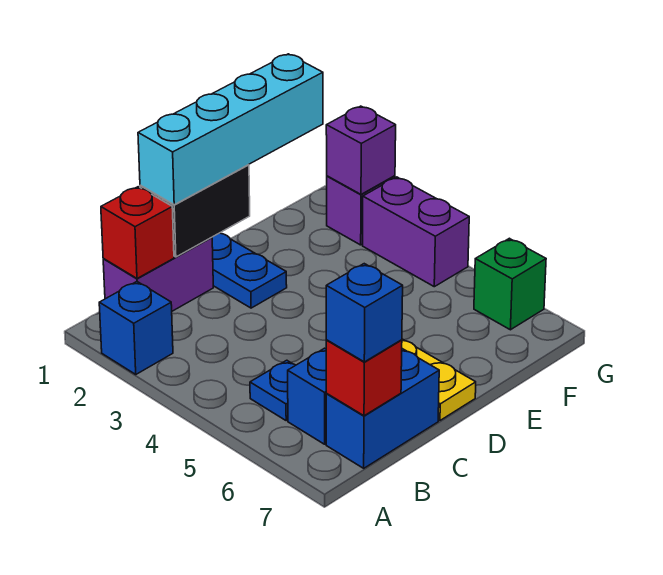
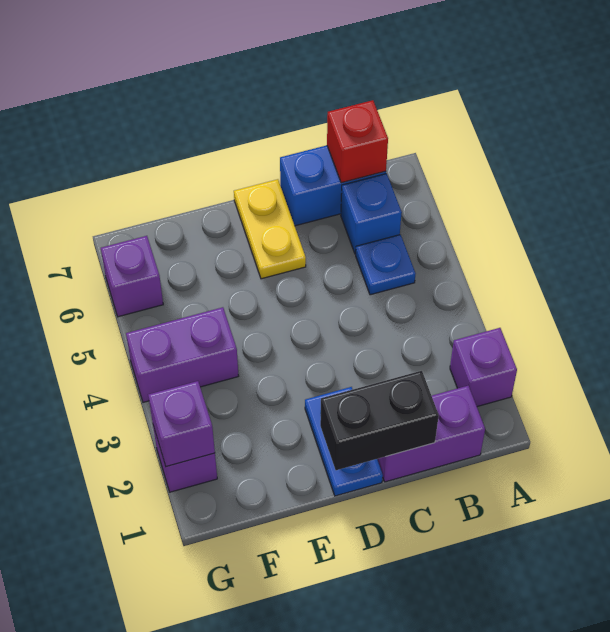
blue brick A2 level 1 -> purple brick A2 level 1
red brick B1 level 2 -> none
blue brick B7 level 3 -> none
cyan brick C1:F1 level 3 -> none
purple brick G3:G4 level 1 -> purple brick F4:G4 level 1
green brick G6 level 1 -> purple brick G6 level 1

